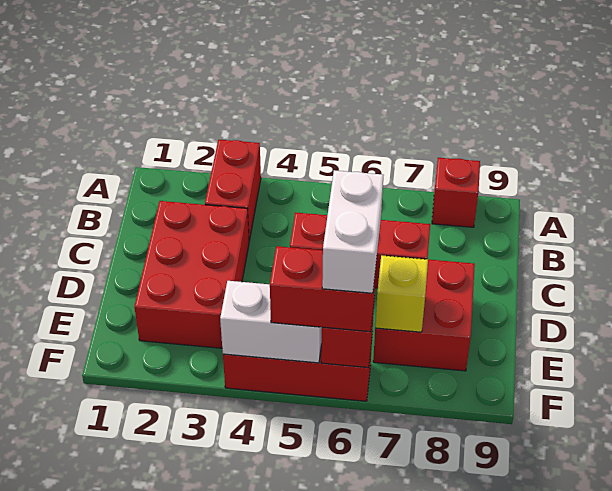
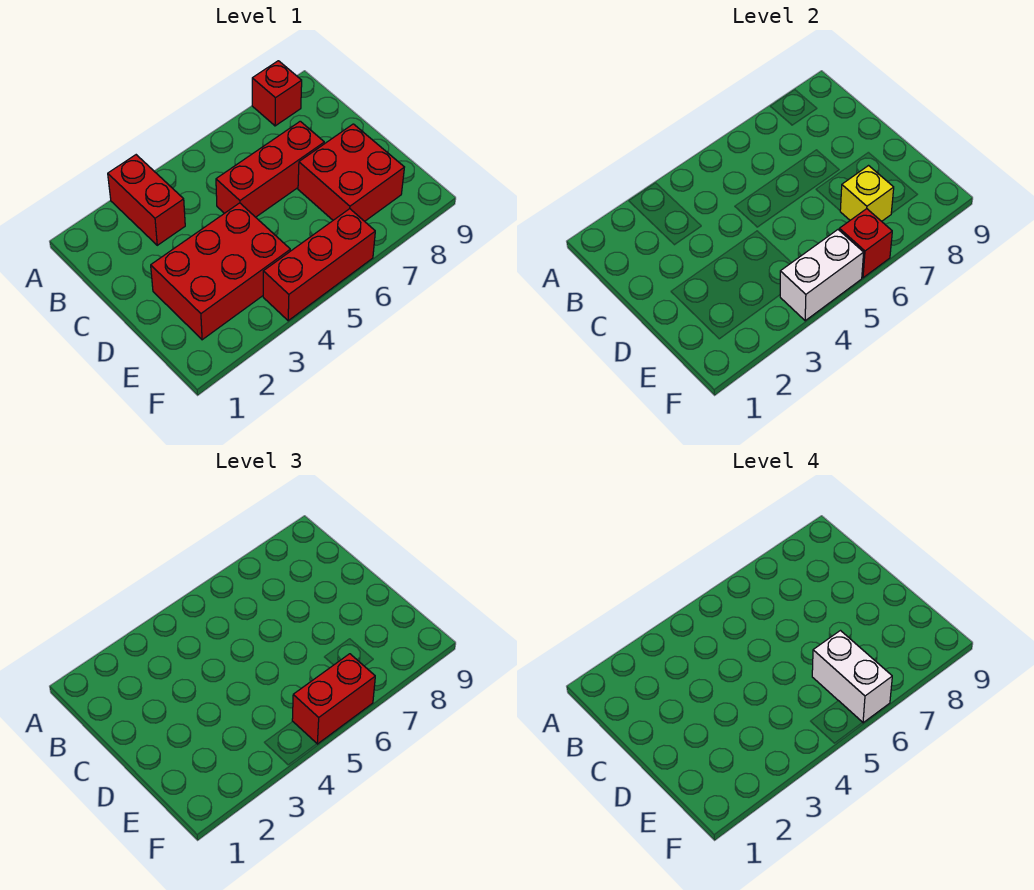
red brick C2:E3 level 1 -> red brick D2:E4 level 1

